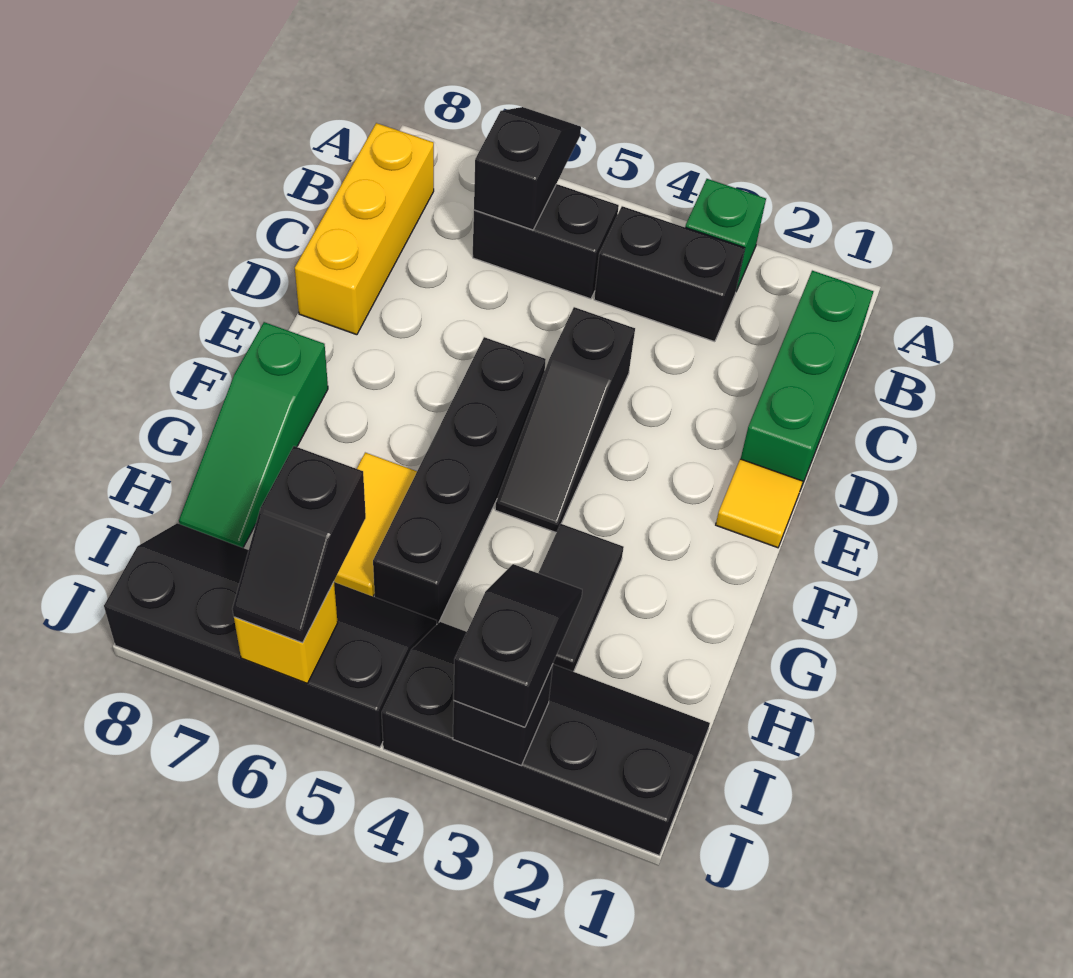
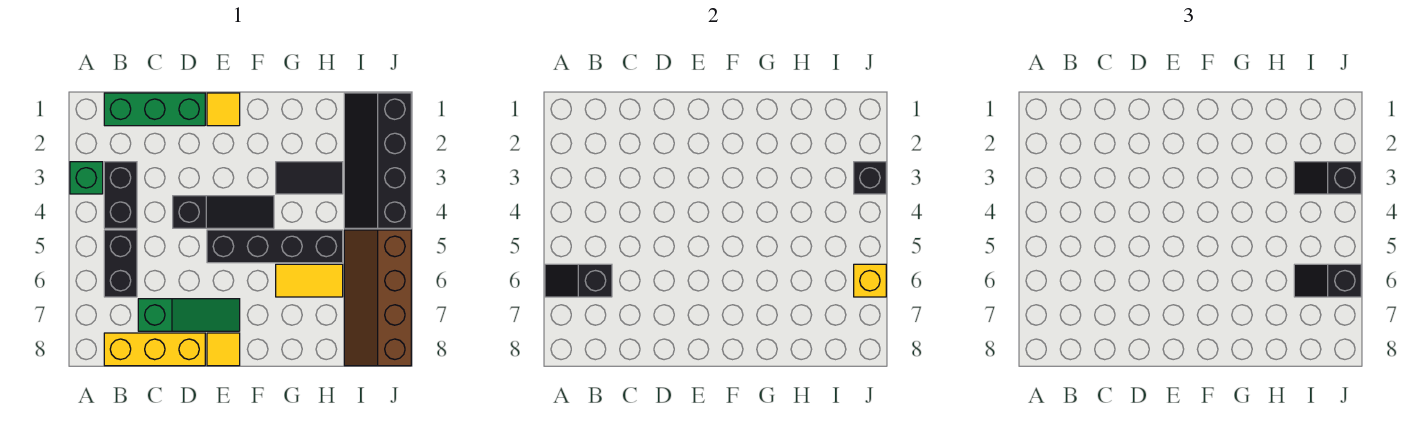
none -> yellow tile E8 level 1
green slope F8:H8 level 1 top F -> green slope C7:E7 level 1 top C
black slope I5:J8 level 1 top J -> brown slope I5:J8 level 1 top J
black slope I6:J6 level 3 top I -> black slope I6:J6 level 3 top J

